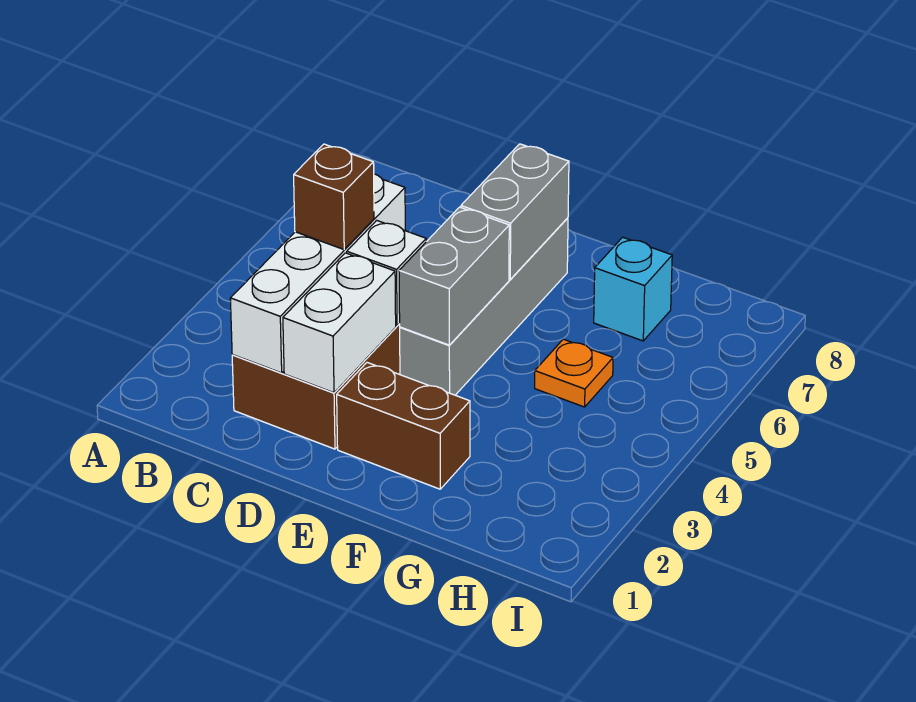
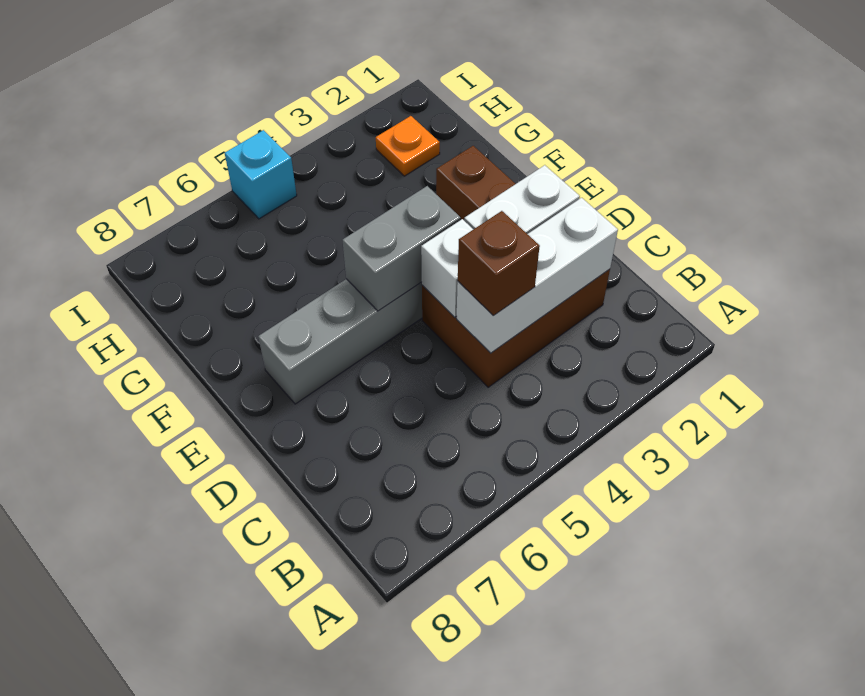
white brick C2:C5 level 2 -> white brick C2:C4 level 2
grey brick E6:E7 level 2 -> none
orange plate G5 level 1 -> orange plate H2 level 1
cyan brick G7 level 1 -> cyan brick I5 level 1

